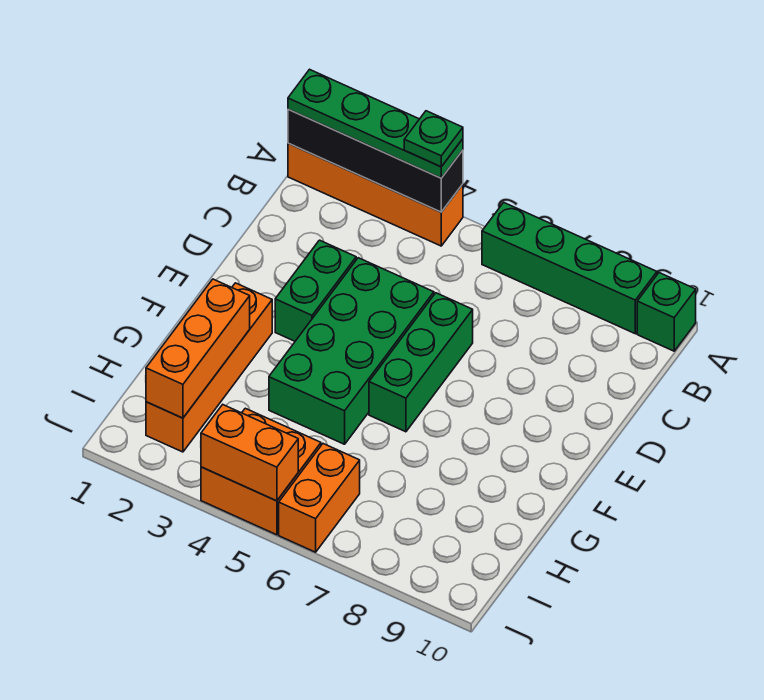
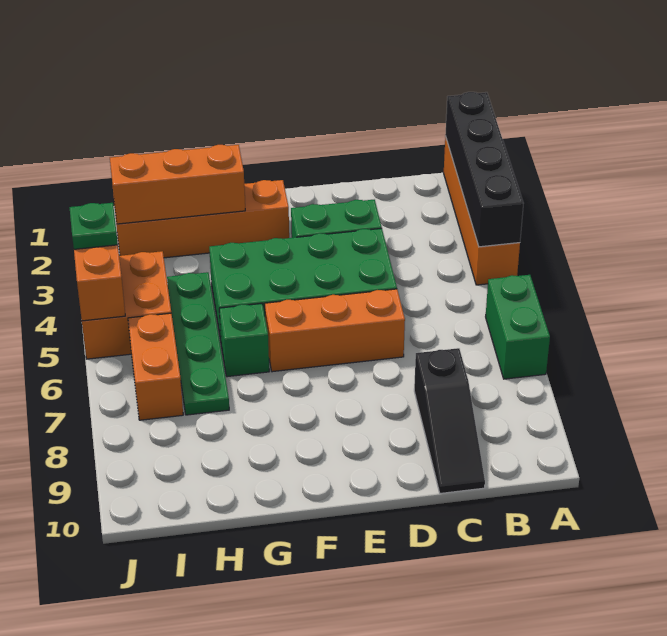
green plate A1:A4 level 3 -> green plate H4:H7 level 1
green plate A4 level 4 -> green plate J4 level 3
green brick A6:A9 level 1 -> green brick A6:A7 level 1
green brick A10 level 1 -> green brick G6 level 1
none -> black slope C8:C10 level 1 top 8
green brick D6:F6 level 1 -> orange brick D6:F6 level 1
orange brick I6:J6 level 1 -> orange brick I6:I7 level 1

